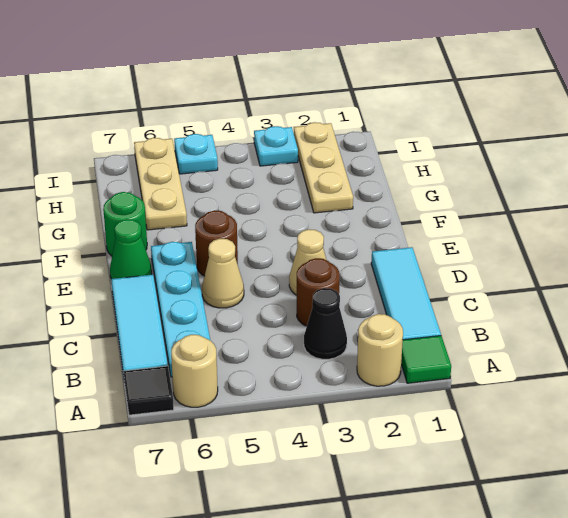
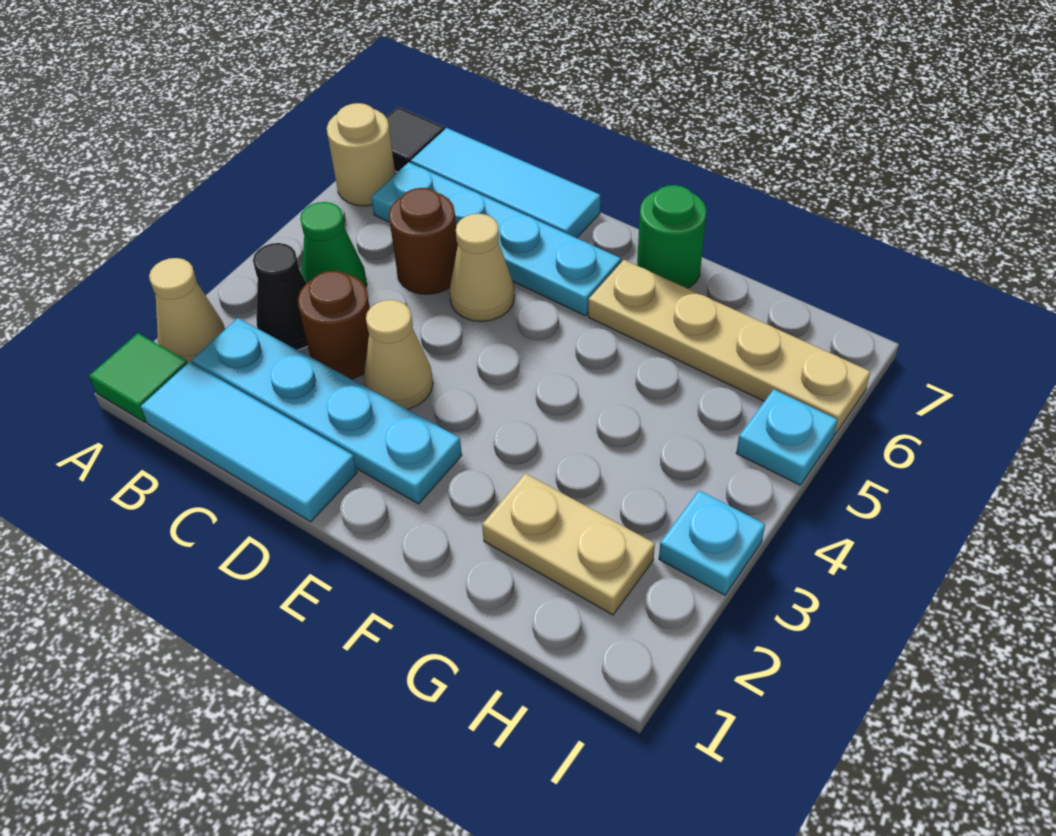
tan round brick A2 level 1 -> tan cone A2 level 1
none -> cyan plate B2:E2 level 1
brown round brick E5 level 1 -> brown round brick C5 level 1
green cone E7 level 1 -> green cone B4 level 1
tan plate G2:I2 level 1 -> tan plate G2:H2 level 1
tan plate G6:I6 level 1 -> tan plate F6:I6 level 1

